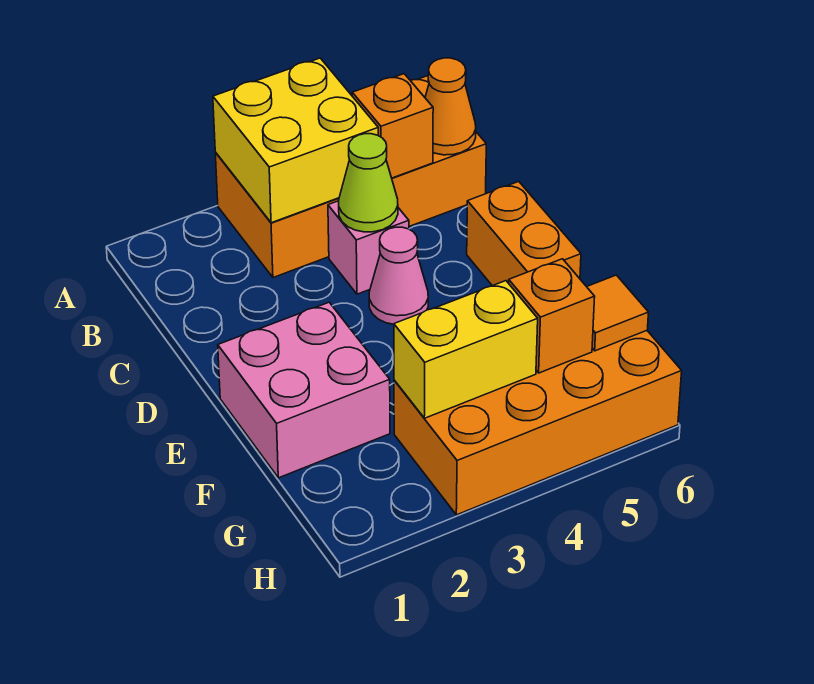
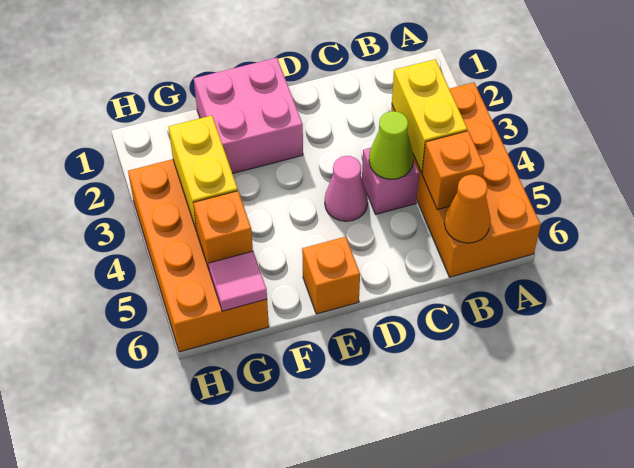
yellow brick A3:B4 level 2 -> yellow brick B3:B4 level 2
orange brick D6:E6 level 1 -> orange brick E6 level 1
orange tile G6 level 2 -> pink tile G6 level 2

